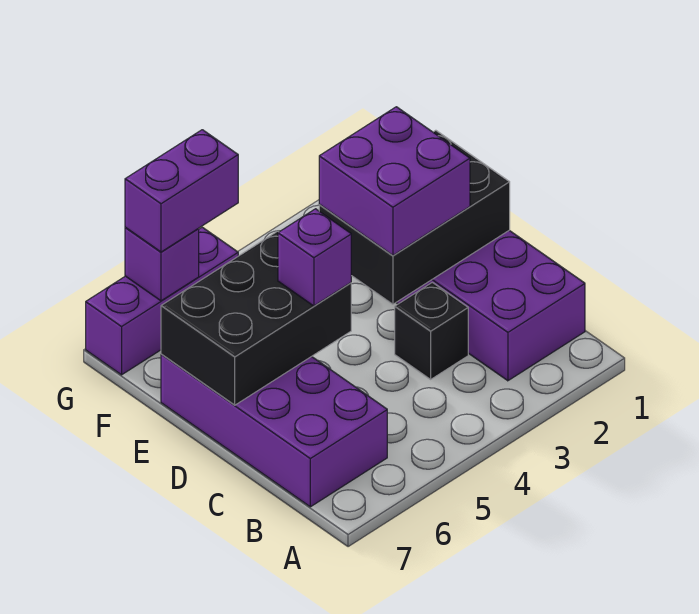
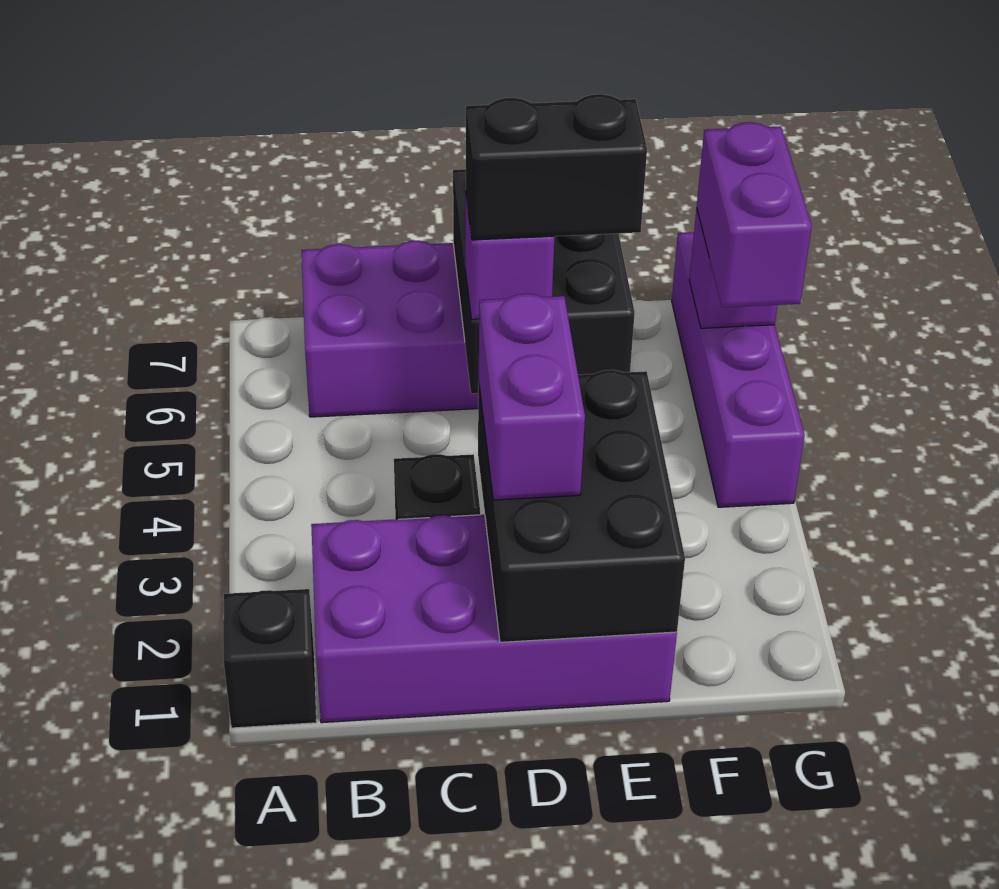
none -> black brick A1 level 1
purple brick D2:E3 level 3 -> purple brick D2:D3 level 3
none -> black brick D5:E5 level 4
purple brick G5:G7 level 1 -> purple brick G4:G7 level 1

